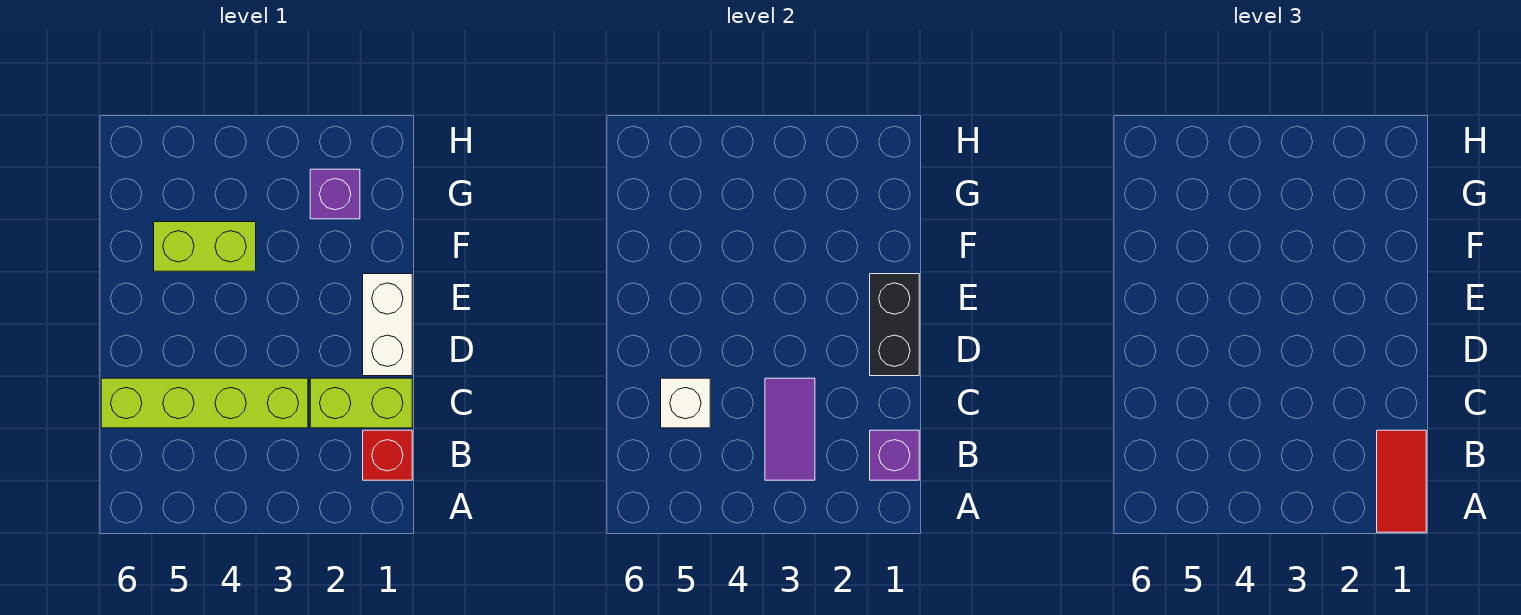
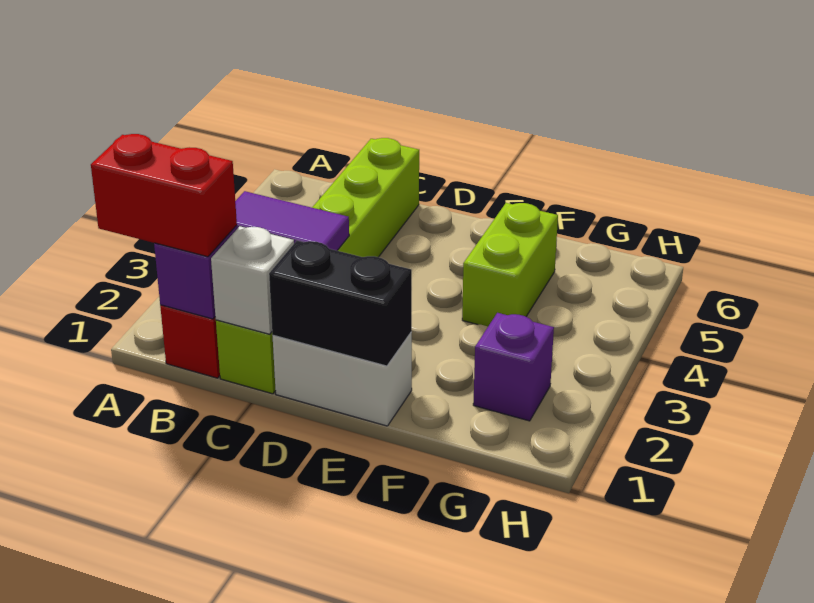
red tile A1:B1 level 3 -> red brick A1:B1 level 3
white brick C5 level 2 -> white brick C1 level 2

